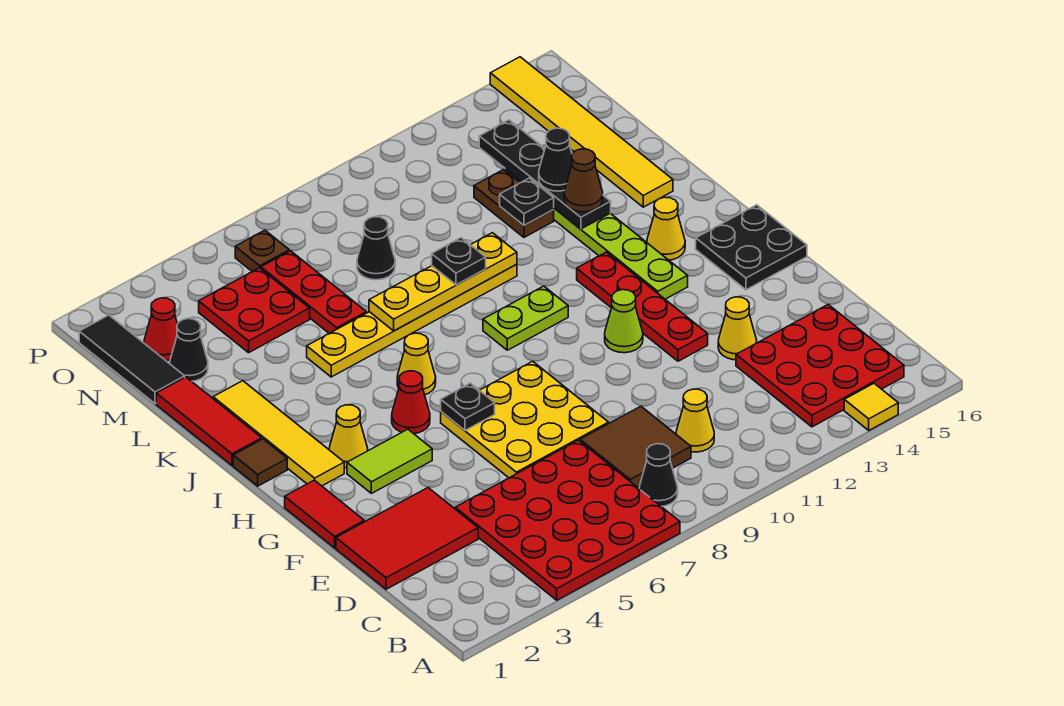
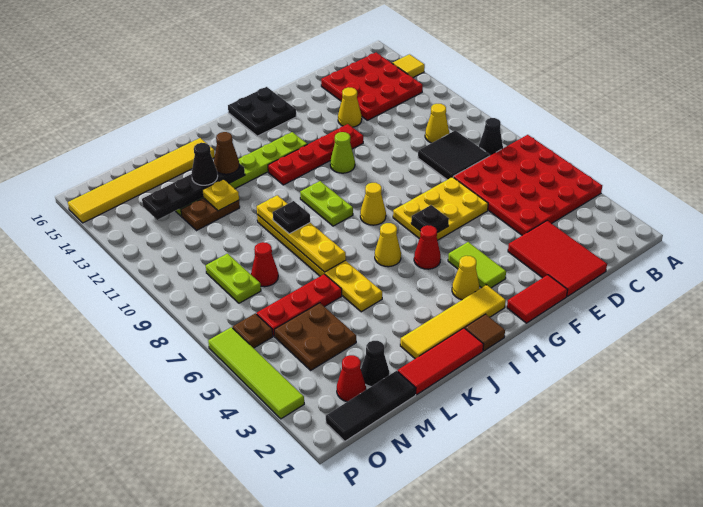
brown tile C8:D9 level 1 -> black tile C8:D9 level 1
yellow plate E6:G8 level 1 -> yellow plate E6:G7 level 1
yellow cone I14 level 1 -> yellow cone H8 level 1
black plate L12 level 2 -> yellow plate L12 level 2
red plate M4:N5 level 1 -> brown plate M4:N5 level 1
black cone M8 level 1 -> red cone M8 level 1
none -> lime plate N8:N9 level 1
none -> lime tile P3:P6 level 1

